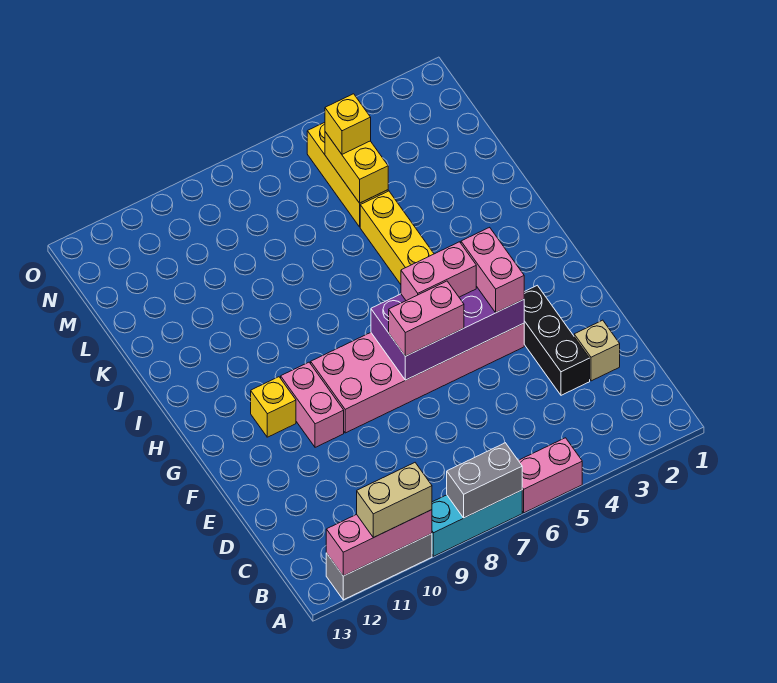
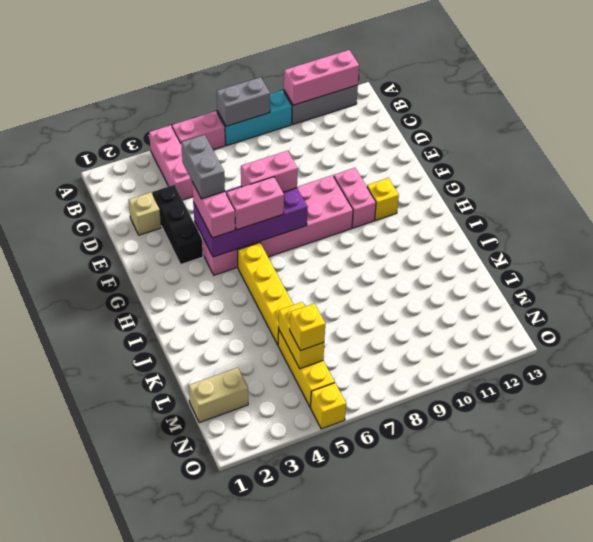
none -> pink brick A4:C4 level 1
tan brick A10:A11 level 3 -> tan brick M1:M2 level 1
none -> grey brick E4:F4 level 4
none -> yellow brick O5 level 1

